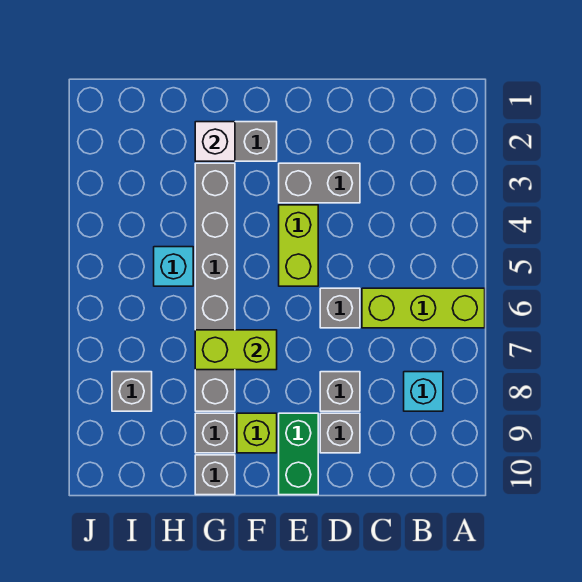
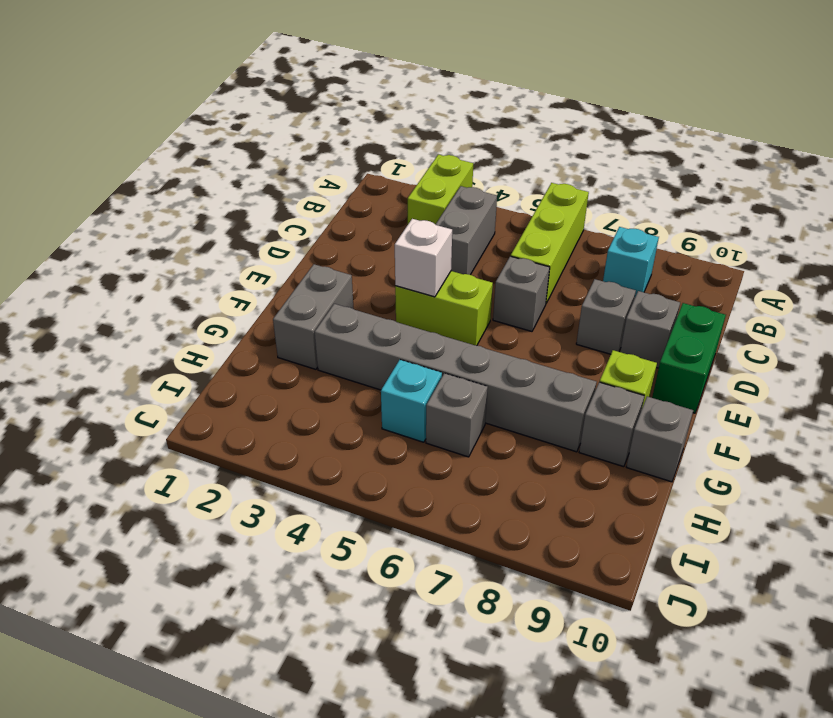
grey brick D3:E3 level 1 -> grey brick B4:C4 level 1
green brick E9:E10 level 1 -> green brick D10:E10 level 1
lime brick F7:G7 level 2 -> lime brick A3:B3 level 1
white brick G2 level 2 -> white brick E4 level 2
grey brick I8 level 1 -> grey brick H6 level 1

